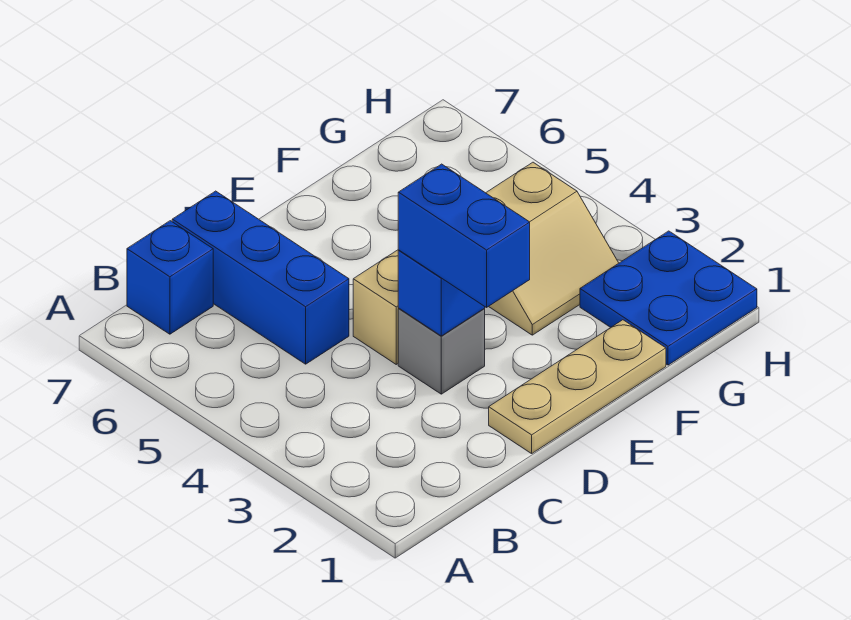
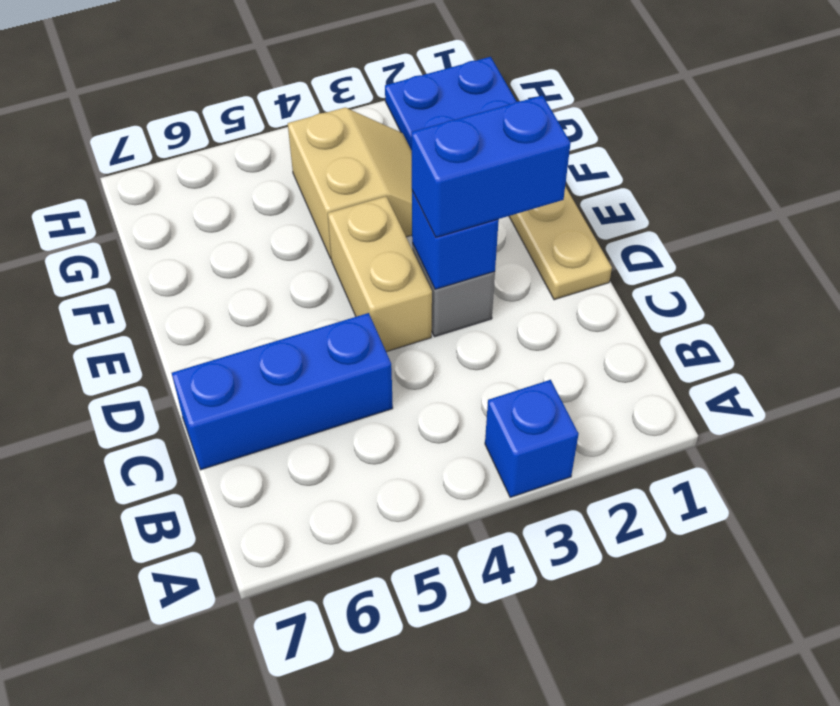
blue brick B7 level 1 -> blue brick A3 level 1

